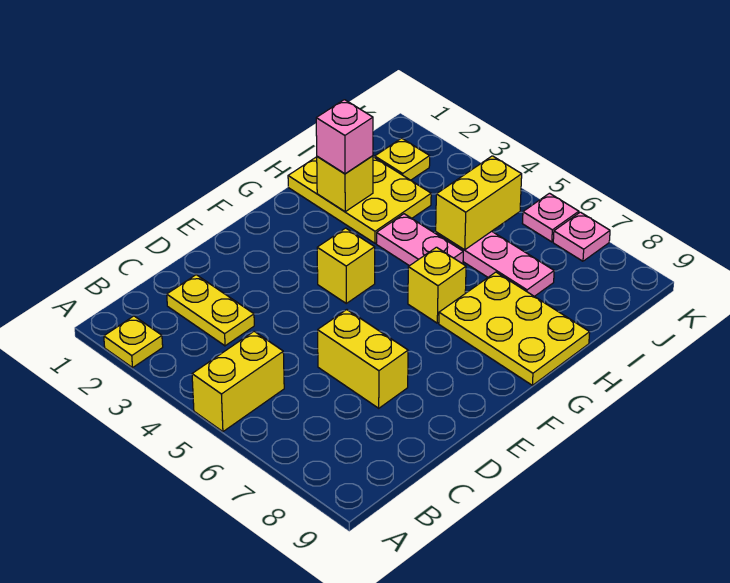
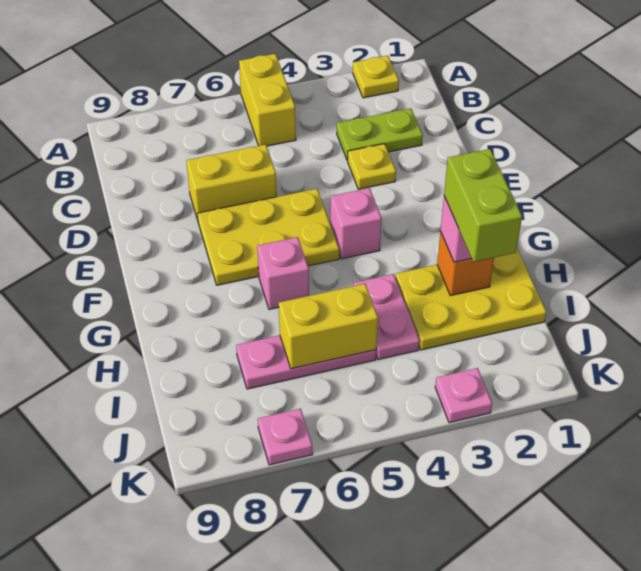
yellow plate C2:C3 level 1 -> lime plate C2:C3 level 1
yellow brick F4 level 1 -> pink brick F4 level 1
yellow brick G6 level 1 -> pink brick G6 level 1
yellow plate G7:H9 level 1 -> yellow plate E5:F7 level 1
yellow brick H2 level 2 -> orange brick H2 level 2
none -> lime brick H2:I2 level 4
pink plate H4:H5 level 1 -> pink plate H4:I4 level 1
yellow brick I5:J5 level 2 -> yellow brick I5:I6 level 2
yellow plate J2 level 1 -> yellow plate D3 level 1
pink plate K6 level 1 -> pink plate K3 level 1

